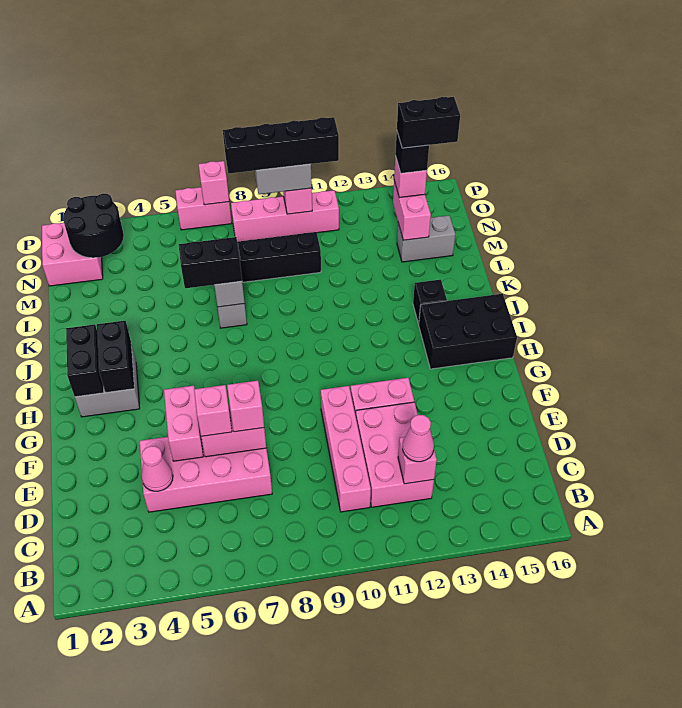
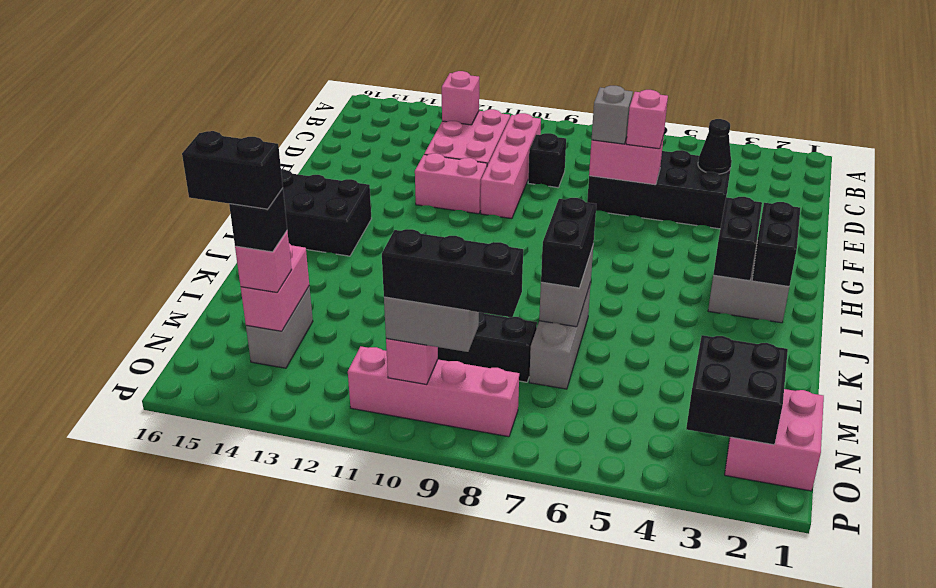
pink cone C12 level 3 -> none
pink brick D4:E7 level 1 -> black brick D4:E7 level 1
pink cone D4 level 2 -> black cone D4 level 2
pink brick E5:F5 level 2 -> none
pink brick E7 level 3 -> grey brick E7 level 3
black brick J14 level 1 -> black brick D9 level 1
black brick K6:K7 level 3 -> black brick K7:L7 level 3
grey brick M14:M15 level 1 -> grey brick M14:N14 level 1
black round brick N2:O3 level 2 -> black brick N2:O3 level 2
black brick O8:O11 level 4 -> black brick O8:O10 level 4
pink brick P6:P7 level 1 -> none
pink brick P7 level 2 -> none

